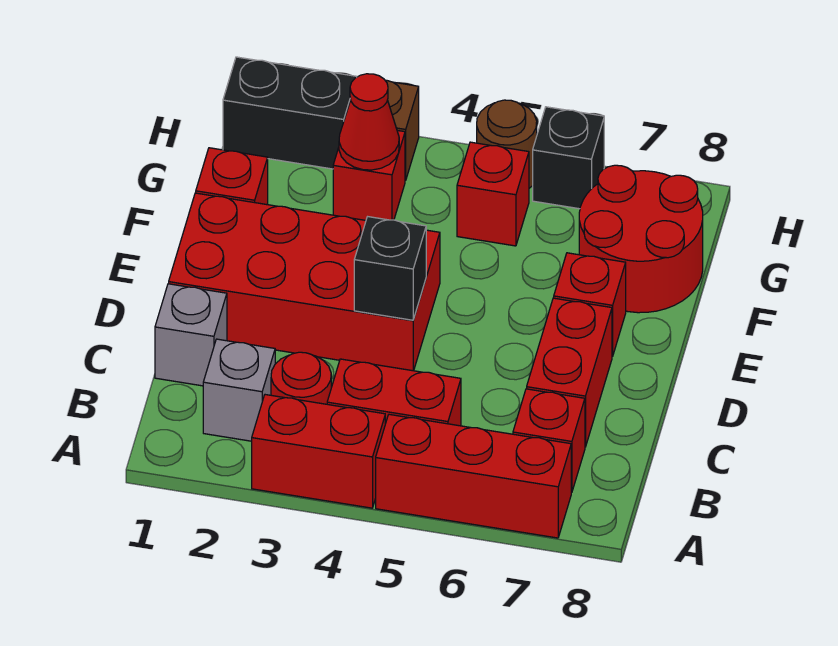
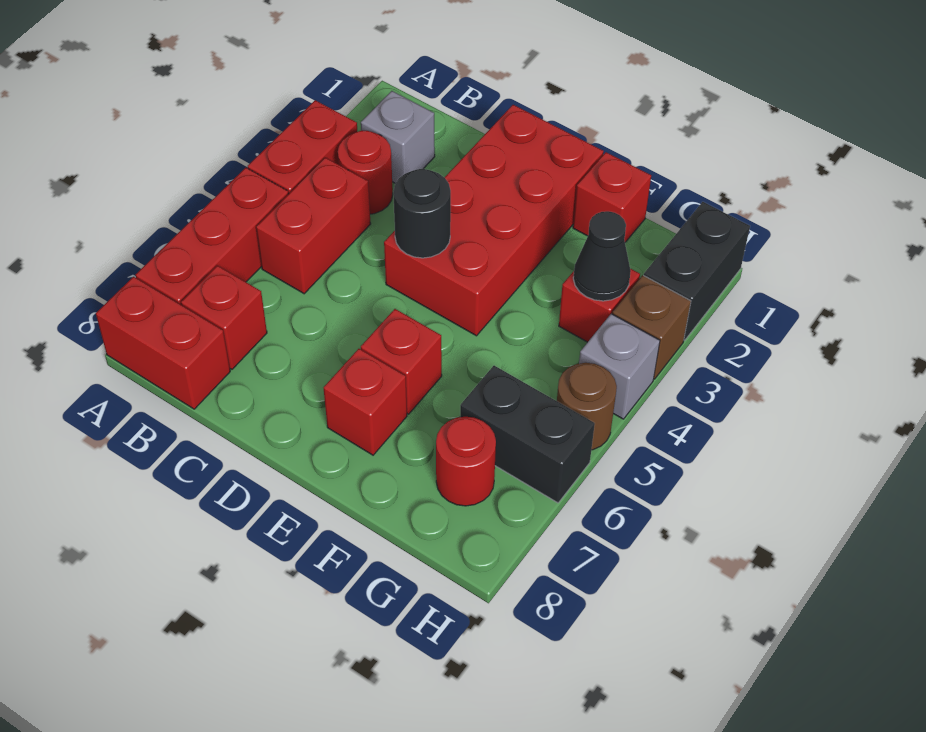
grey brick C1 level 1 -> grey brick H4 level 1
red brick C7:D7 level 1 -> red brick A8:B8 level 1
black brick D4 level 2 -> black round brick D4 level 2
red round brick F7:G8 level 1 -> red round brick G7 level 1
red cone G3 level 2 -> black cone G3 level 2
red brick G5 level 1 -> red brick E6 level 1
black brick H6 level 1 -> black brick G6:H6 level 1

